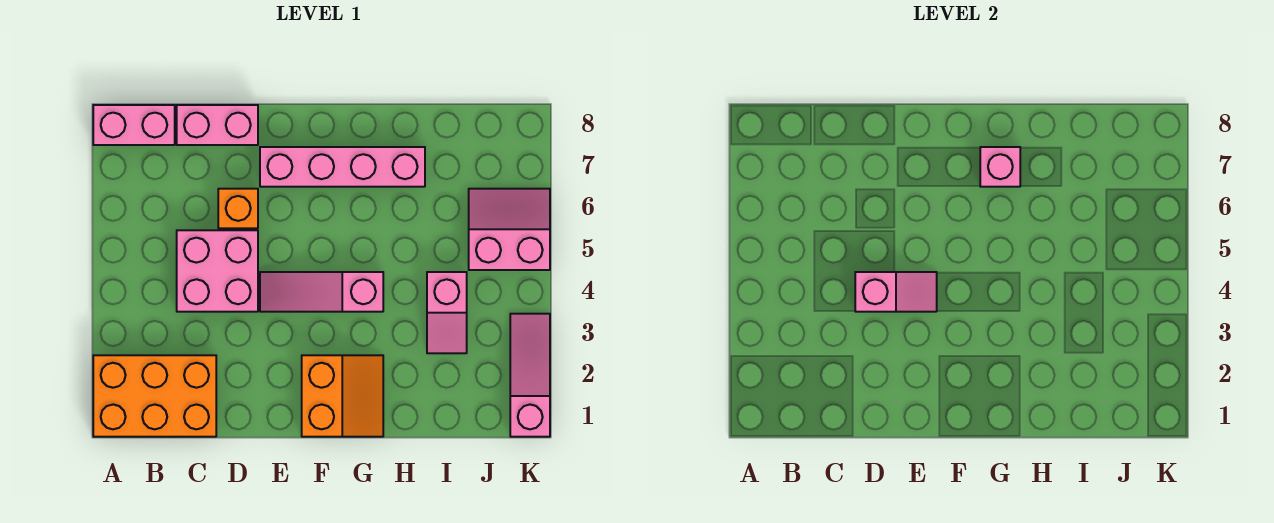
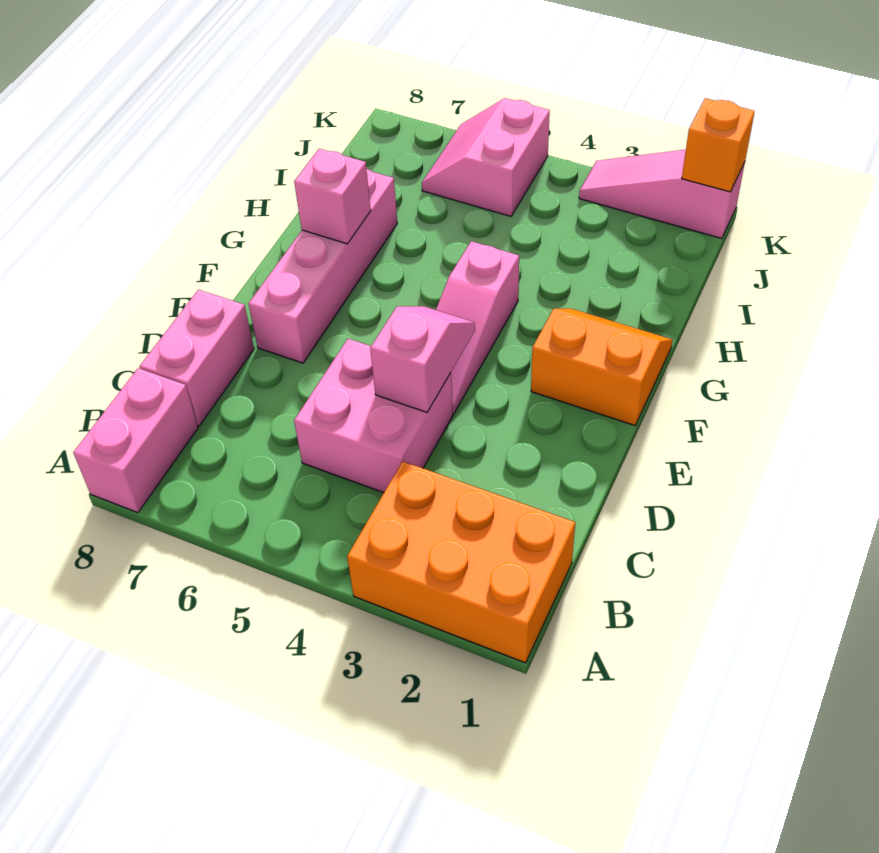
orange brick A1:C2 level 1 -> orange brick A1:B3 level 1
orange brick D6 level 1 -> orange brick K1 level 2
pink slope I3:I4 level 1 top 4 -> none

